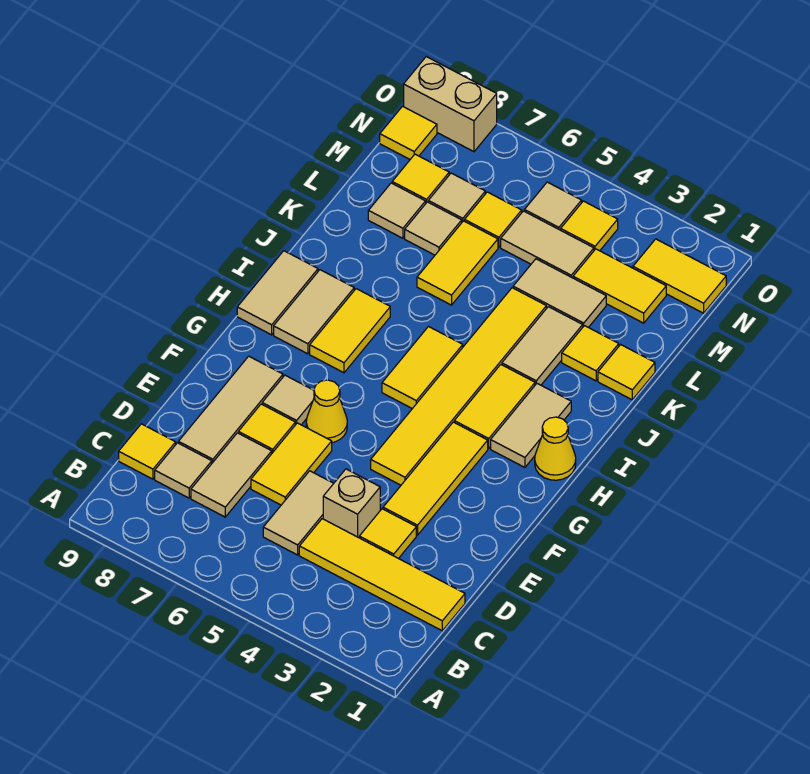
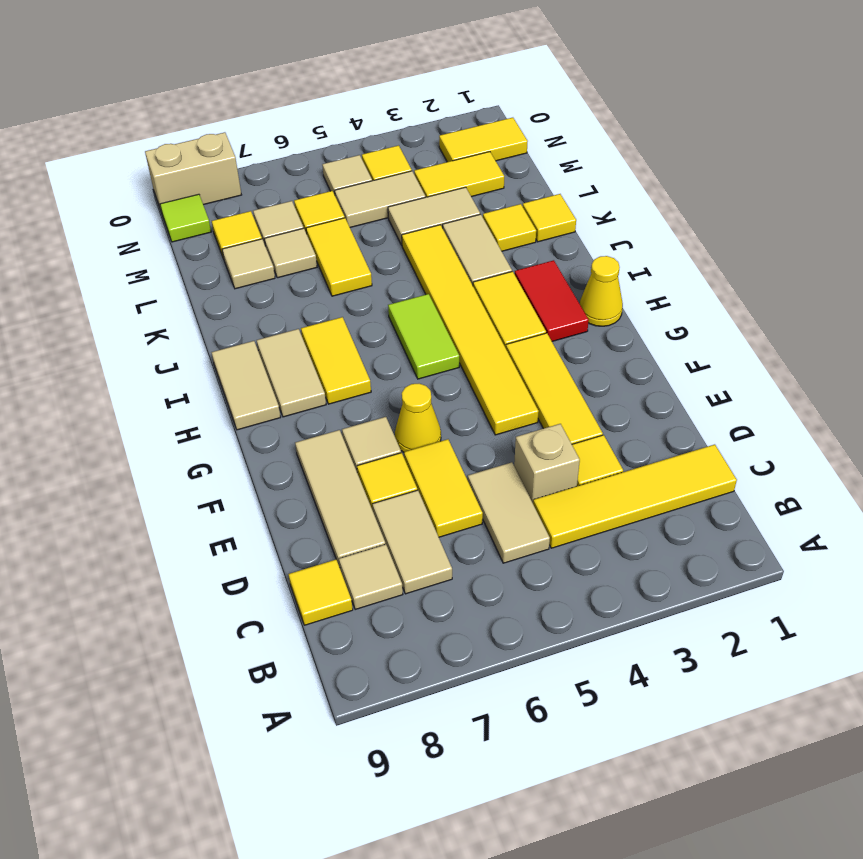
tan tile H2:I2 level 1 -> red tile H2:I2 level 1
yellow tile H5:I5 level 1 -> lime tile H5:I5 level 1
yellow tile N9 level 1 -> lime tile N9 level 1

